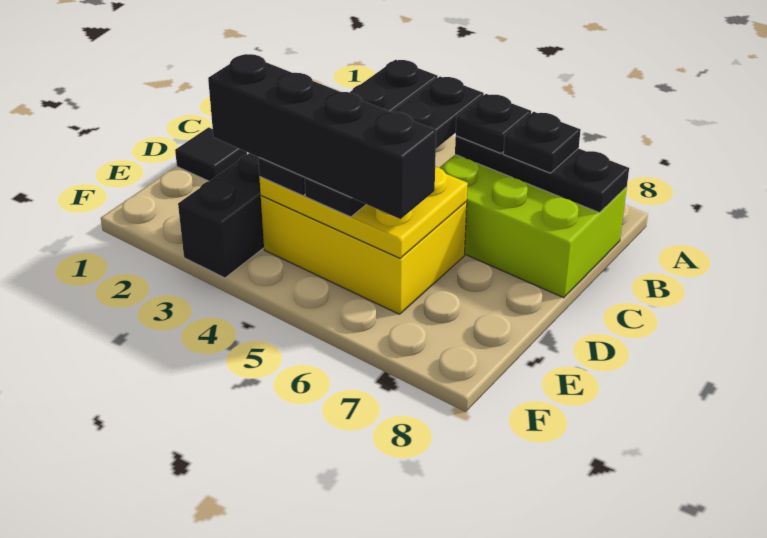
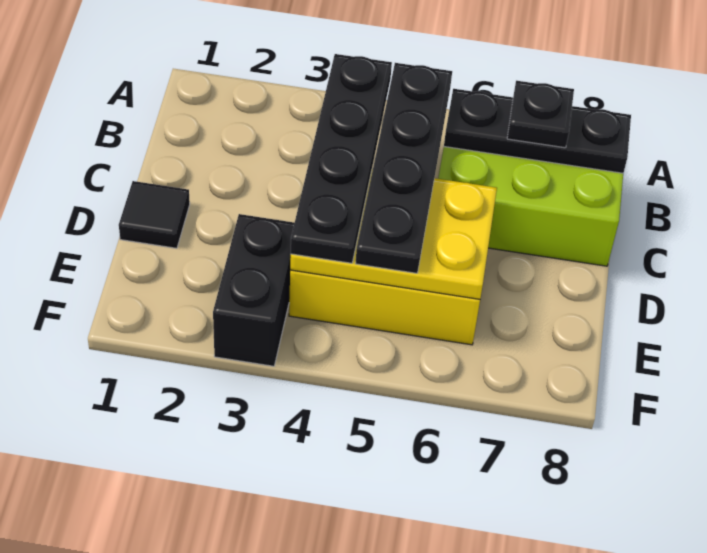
black plate B6 level 3 -> none
black brick E3:E6 level 4 -> none

